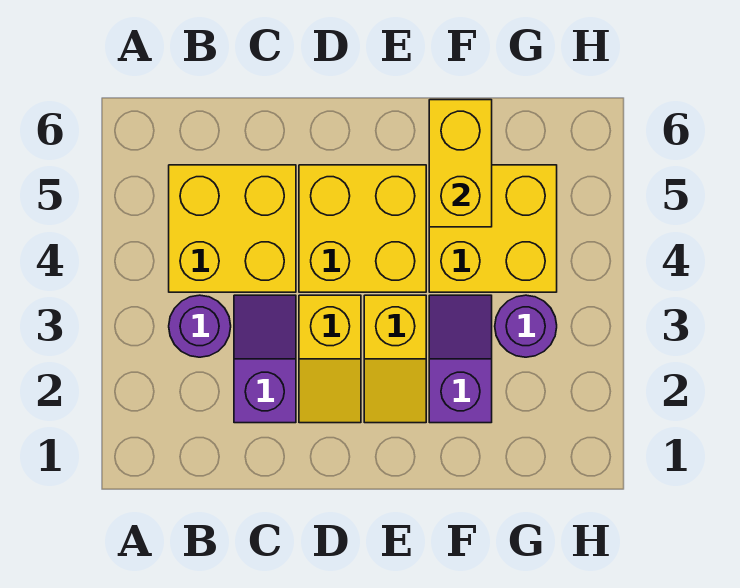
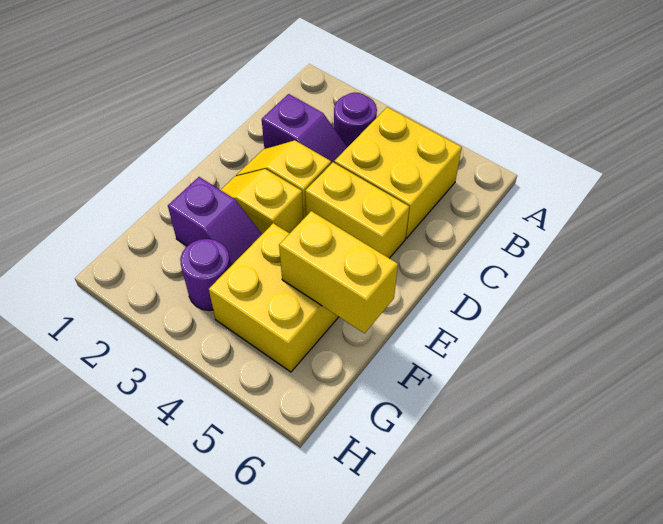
yellow brick D4:E5 level 1 -> yellow brick D4:D5 level 1

